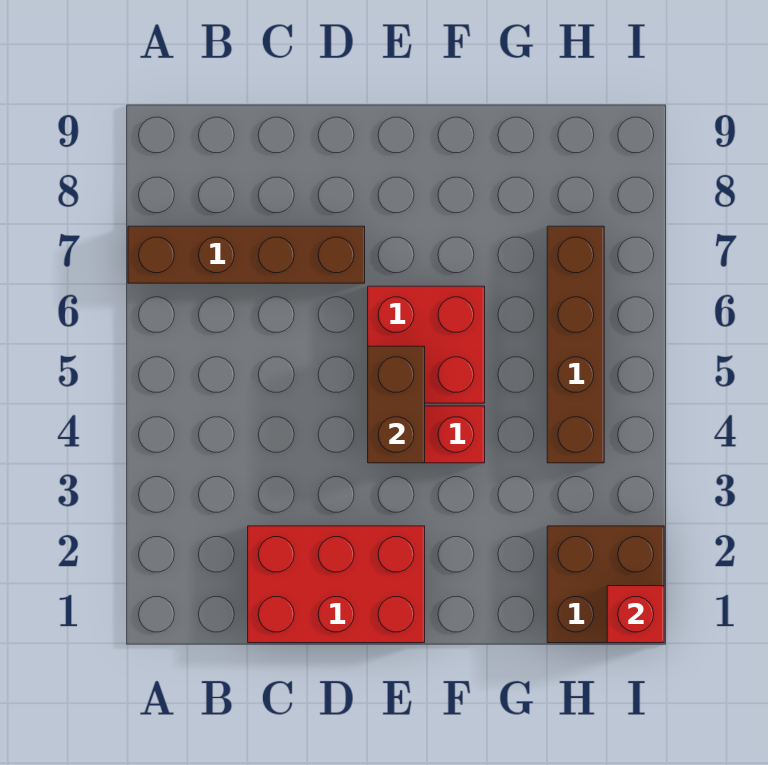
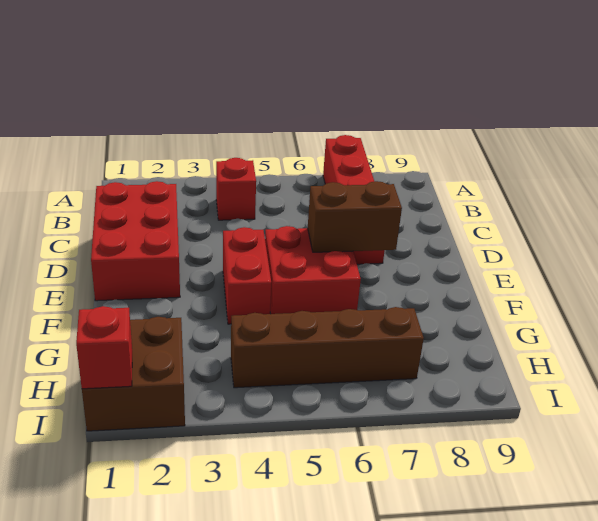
brown brick A7:D7 level 1 -> red brick A7:D7 level 1
none -> red brick B4 level 1
brown brick E4:E5 level 2 -> brown brick E6:E7 level 2

